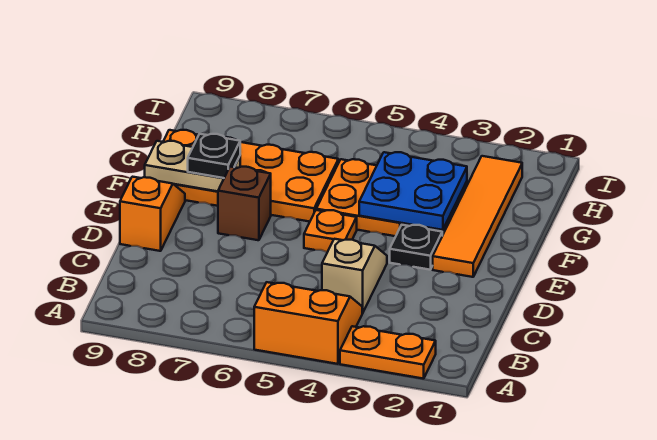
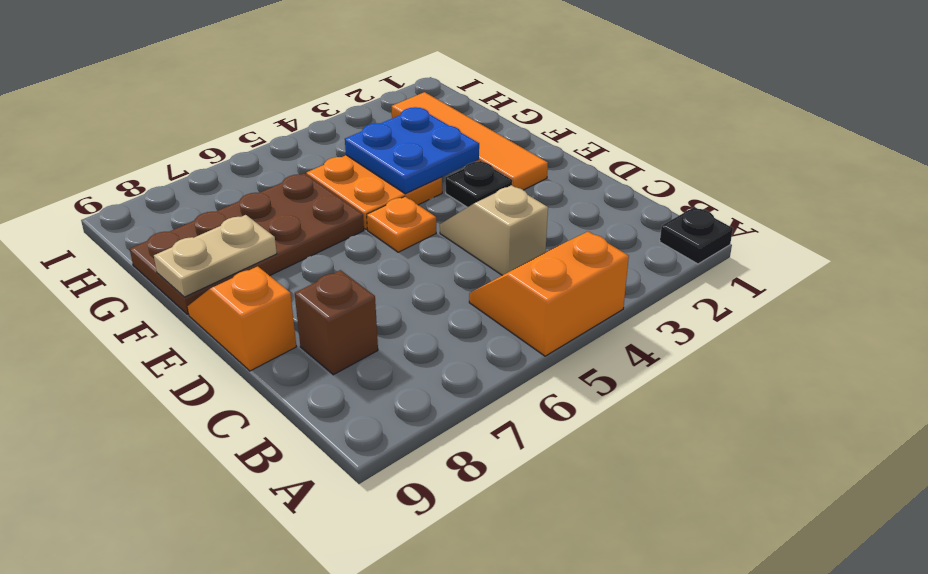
orange plate A2:A3 level 1 -> none
brown brick E7 level 1 -> brown brick C8 level 1
orange plate F6:G9 level 1 -> brown plate F6:G9 level 1
black plate F8 level 3 -> black plate A1 level 1

